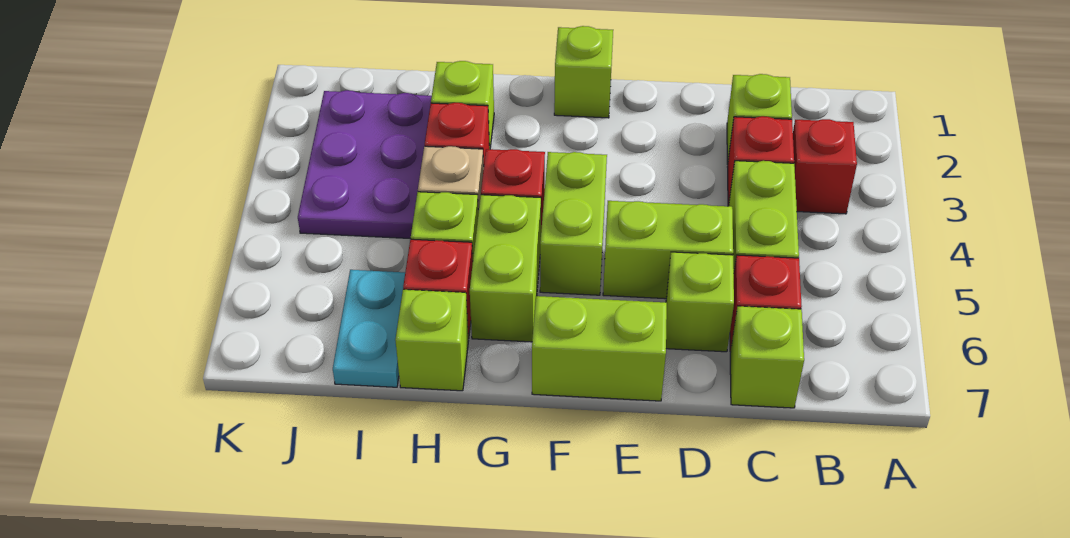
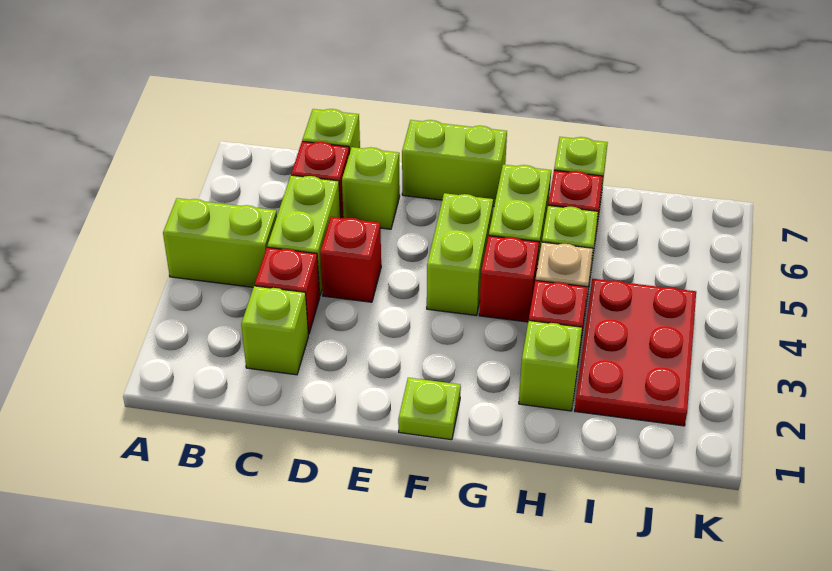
red brick B3 level 1 -> red brick D4 level 1
lime brick D5:E5 level 1 -> lime brick A4:B4 level 1
lime brick F1 level 1 -> lime plate F1 level 1
purple plate I2:J4 level 1 -> red plate I2:J4 level 1
cyan plate I6:I7 level 1 -> none

